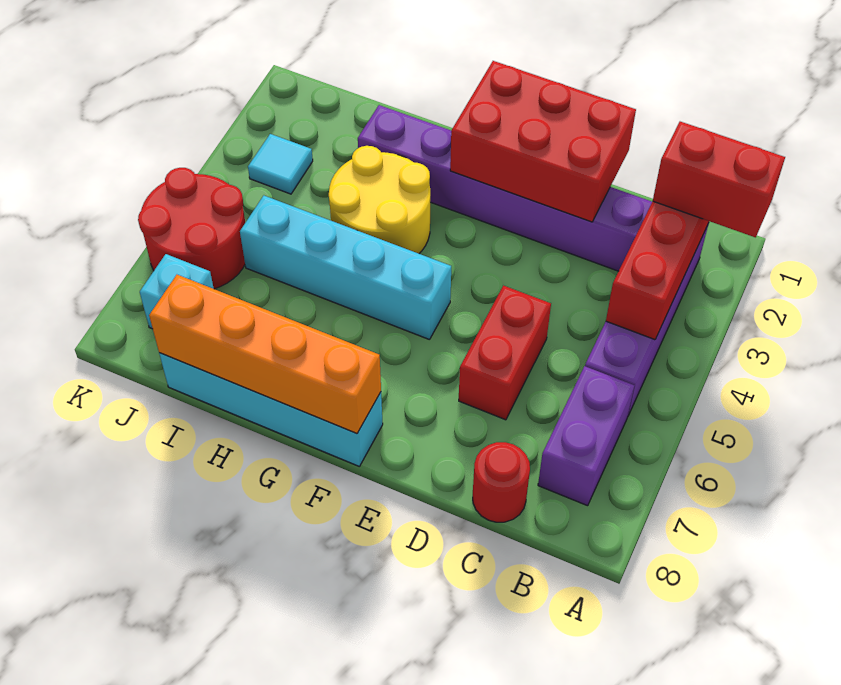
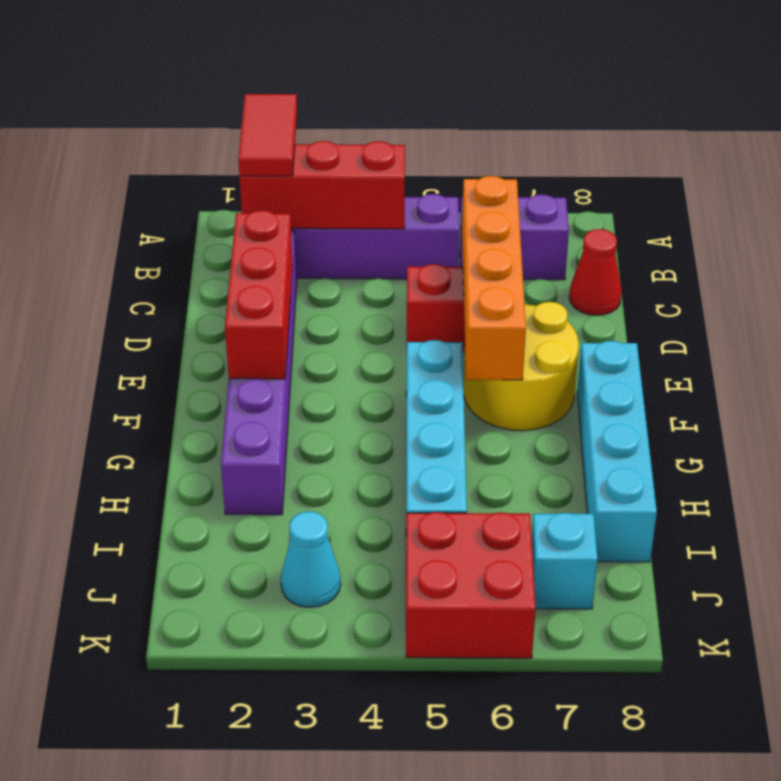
red brick A2:B2 level 3 -> red tile A2:B2 level 3
red round brick C8 level 1 -> red cone C8 level 1
red brick D1:F2 level 2 -> red brick D2:F2 level 2
orange brick F8:I8 level 2 -> orange brick C6:F6 level 2
yellow round brick G3:H4 level 1 -> yellow round brick E6:F7 level 1
cyan tile J3 level 1 -> cyan cone J3 level 1
red round brick J5:K6 level 1 -> red brick J5:K6 level 1

